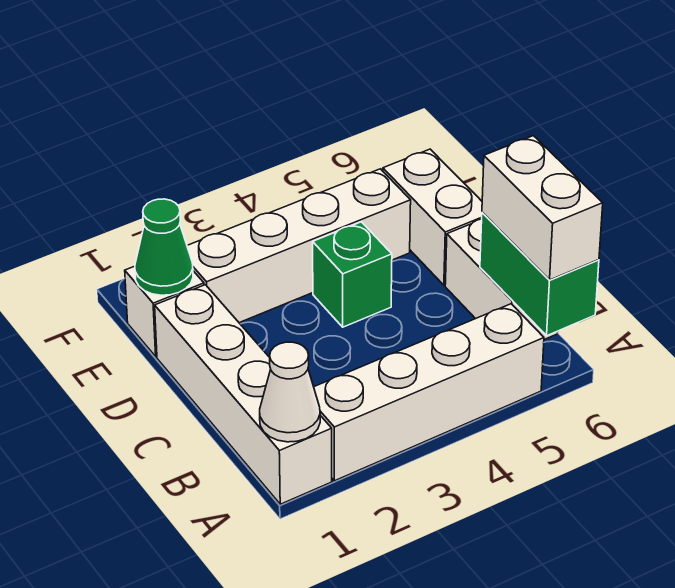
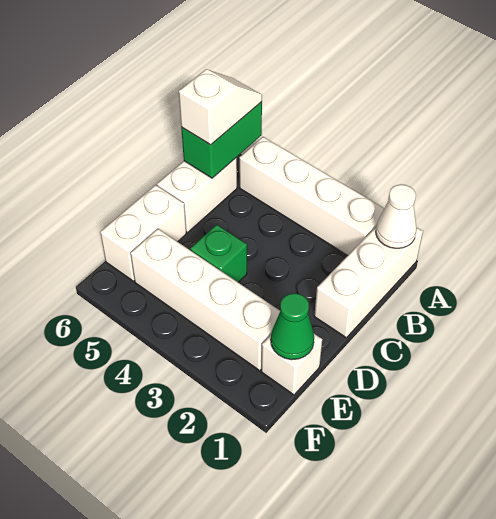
white brick A1:D1 level 1 -> white brick A1:C1 level 1
white brick A6:B6 level 3 -> white slope A6:B6 level 3 top B

